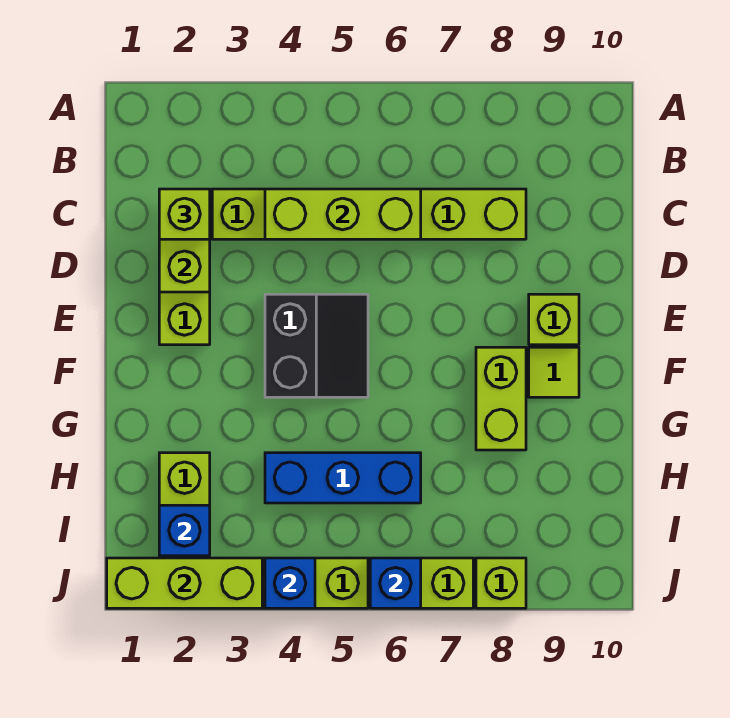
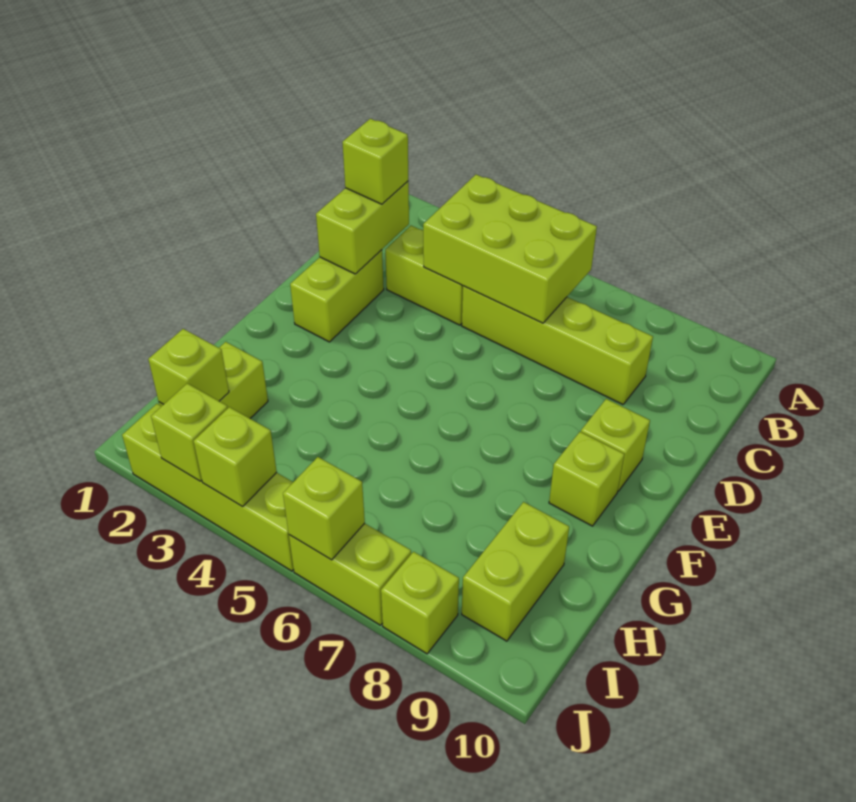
lime brick C4:C6 level 2 -> lime brick B4:C6 level 2
black slope E4:F5 level 1 top 4 -> none
lime brick F8:G8 level 1 -> lime brick H9:I9 level 1
lime tile F9 level 1 -> lime brick F9 level 1
blue brick H4:H6 level 1 -> none
blue brick I2 level 2 -> lime brick I2 level 2
lime brick J1:J3 level 2 -> lime brick J3 level 2
blue brick J4 level 2 -> lime brick J4 level 2
blue brick J6 level 2 -> lime brick J6 level 2

